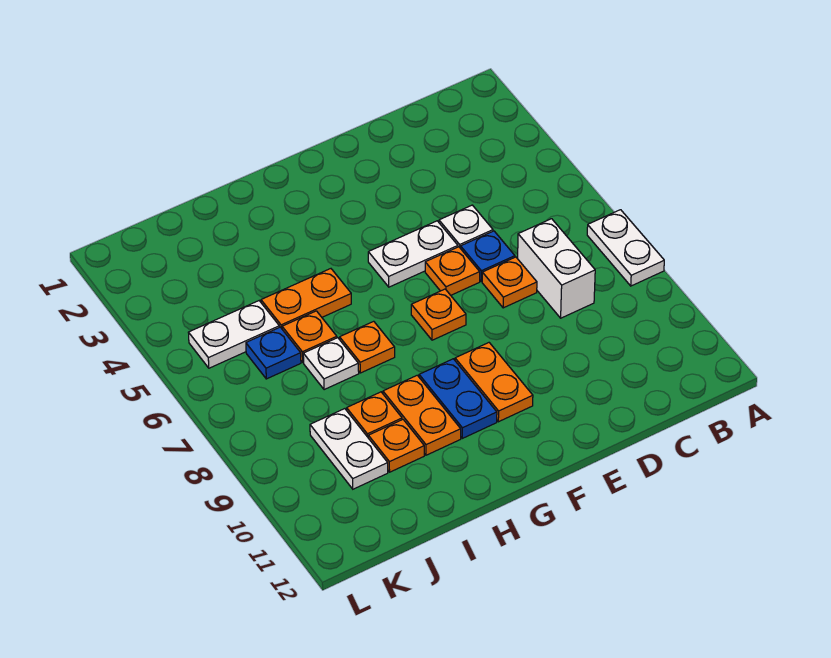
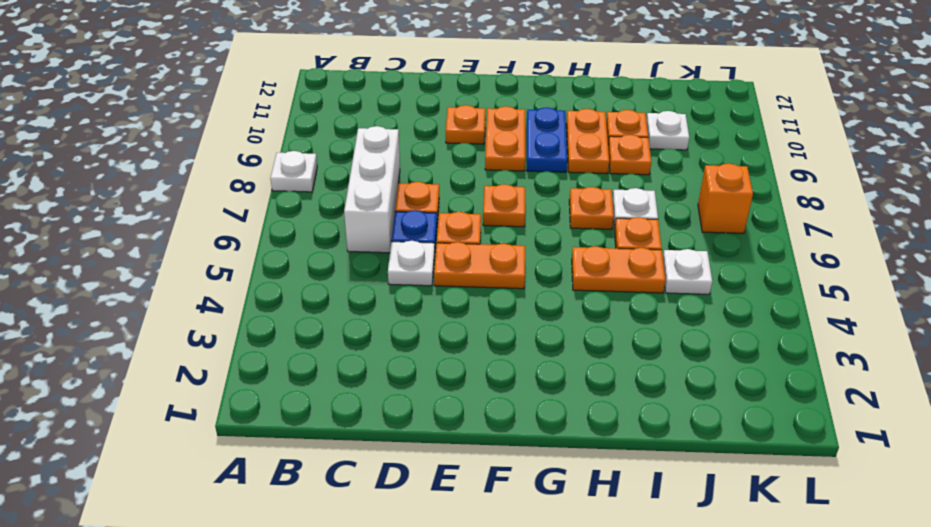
white plate A7:A8 level 1 -> white plate A8 level 1
white brick C7:C8 level 1 -> white brick C6:C8 level 1
white plate E5:F5 level 1 -> orange plate E5:F5 level 1
none -> orange plate E10 level 1
white plate J5:K5 level 1 -> white plate J5 level 1
blue plate J6 level 1 -> none
white plate J9:J10 level 1 -> white plate J10 level 1
none -> orange brick K7 level 1

